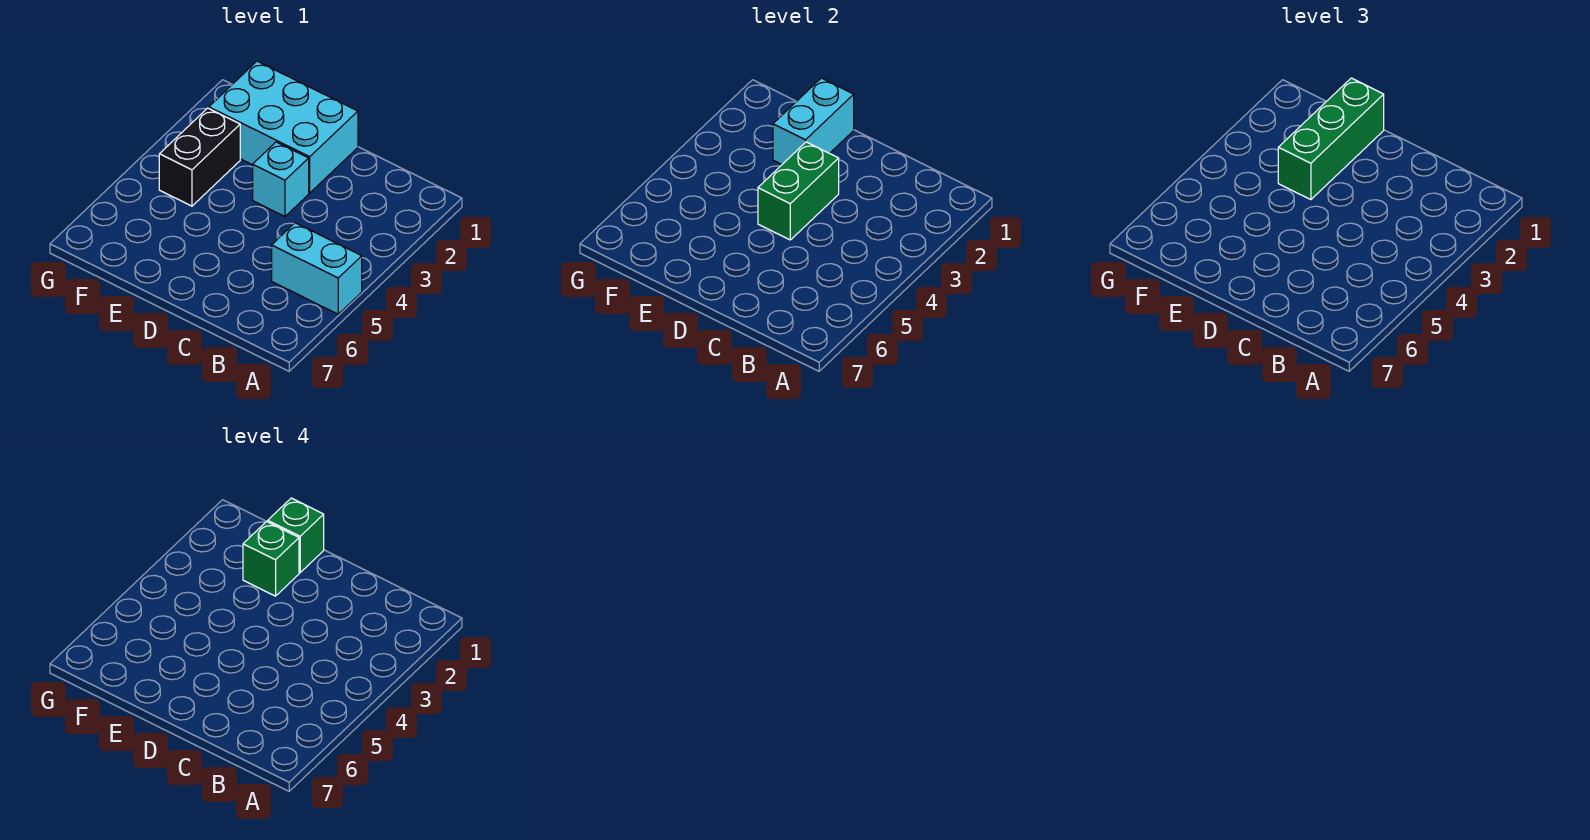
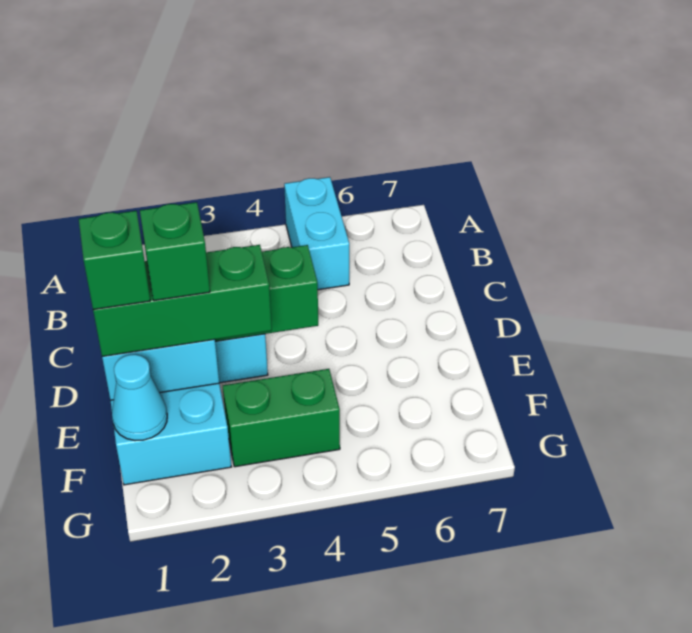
none -> cyan cone F1 level 2
black brick F3:F4 level 1 -> green brick F3:F4 level 1

